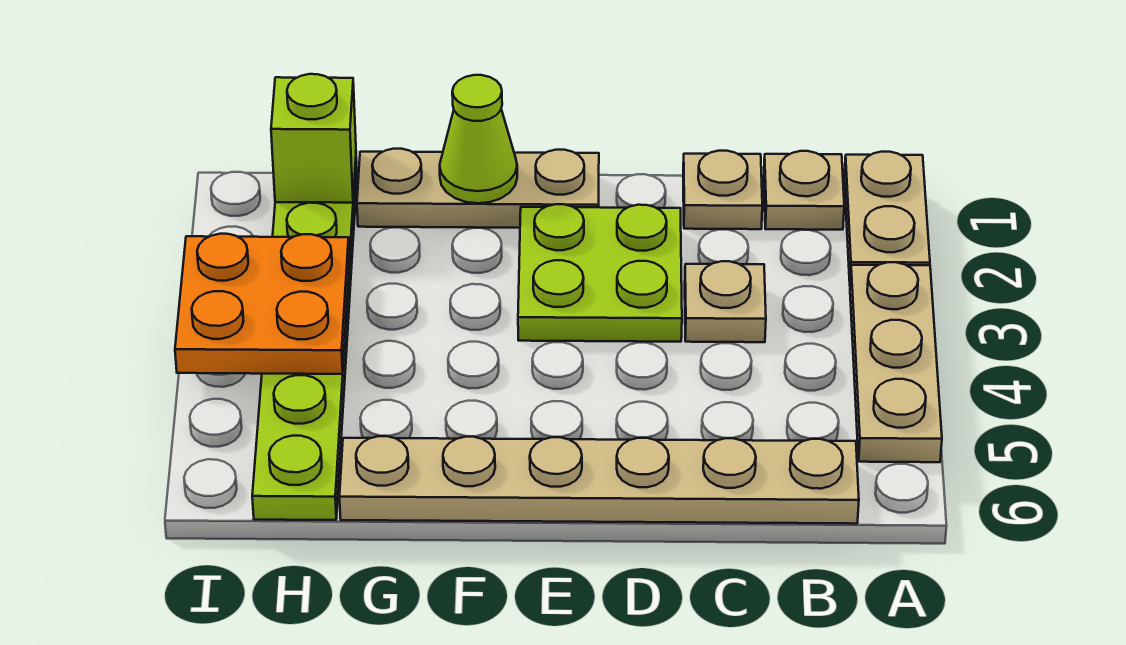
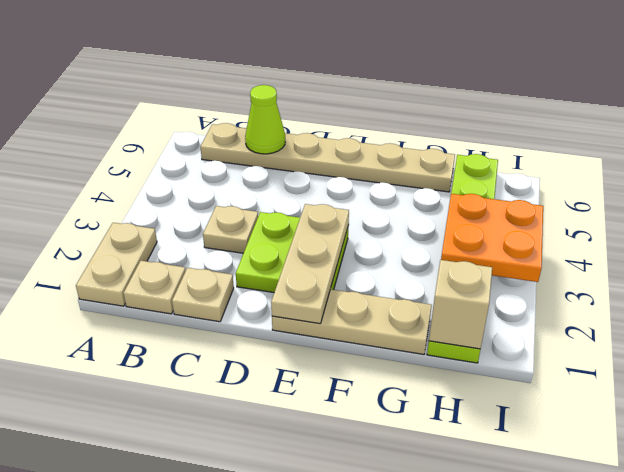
tan plate A3:A5 level 1 -> tan plate E1:E3 level 2
lime cone F1 level 2 -> lime cone C6 level 2
lime brick H1 level 2 -> tan brick H1 level 2

